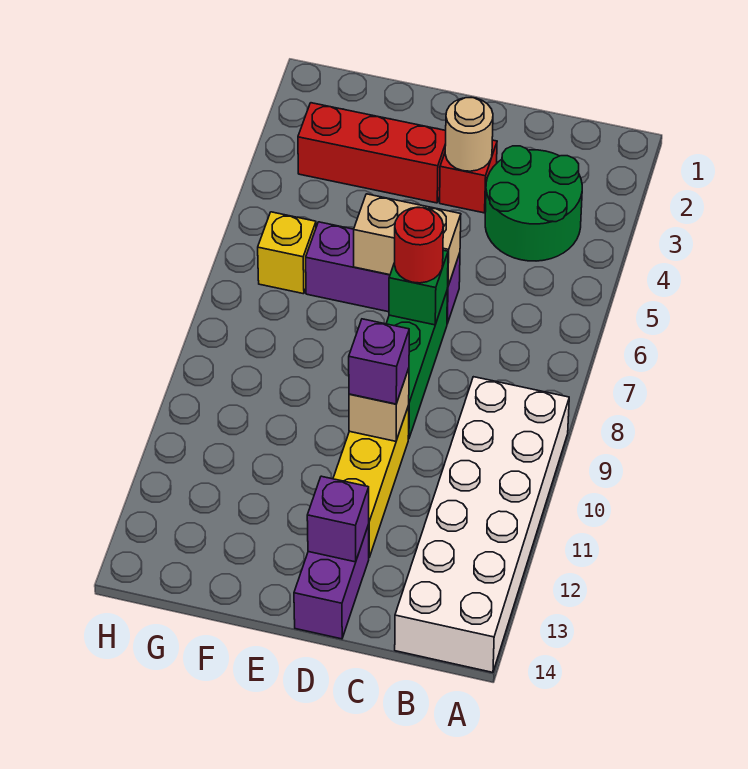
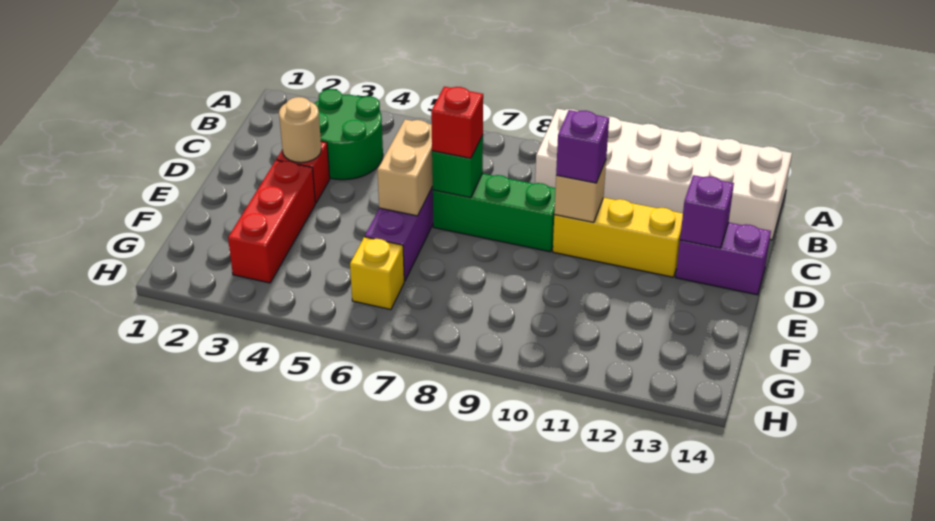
red round brick D7 level 3 -> red brick D7 level 3

